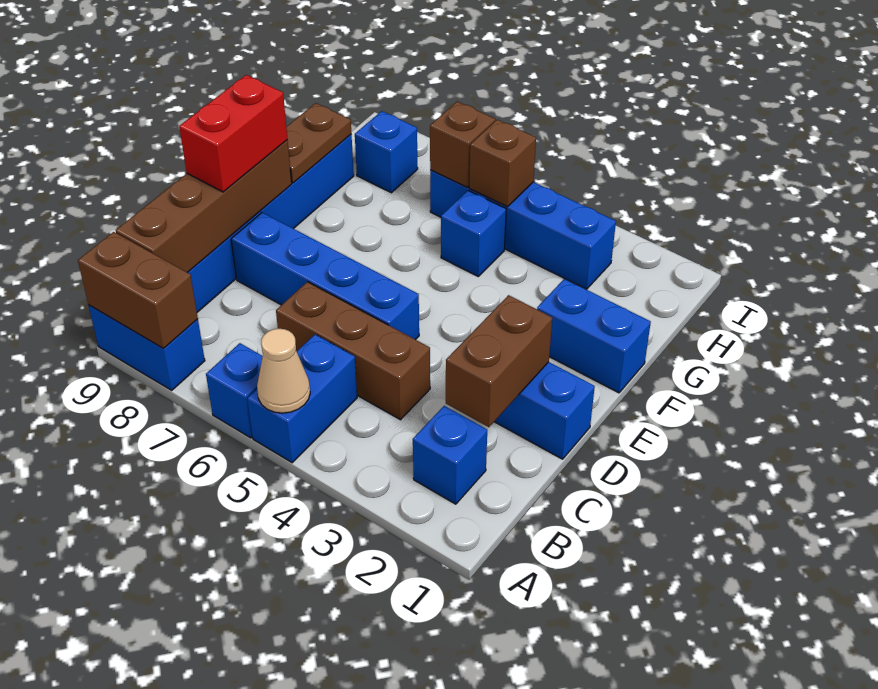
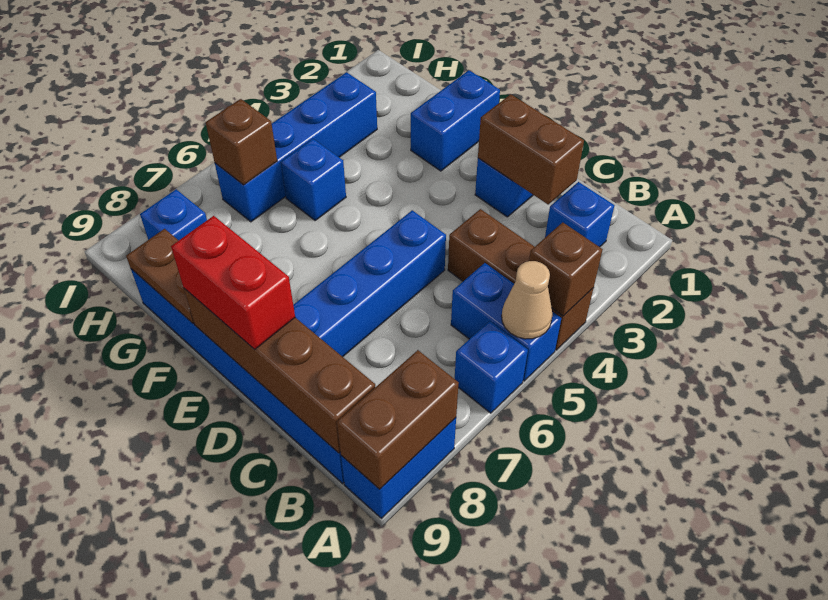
brown brick C4:C6 level 1 -> brown brick A4:C4 level 1
brown brick H5 level 2 -> brown brick A4 level 2

